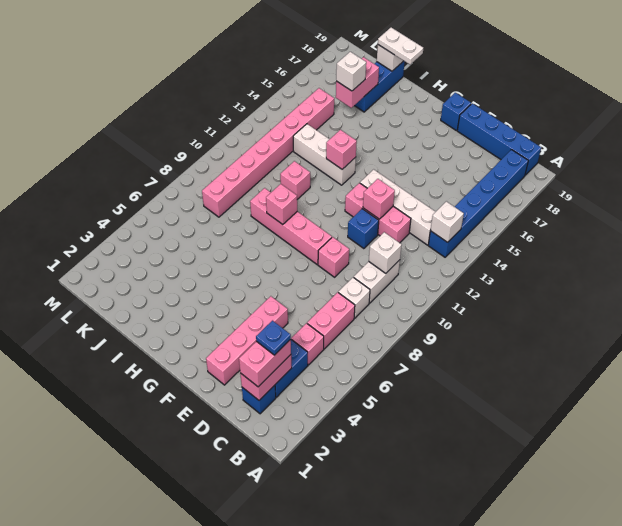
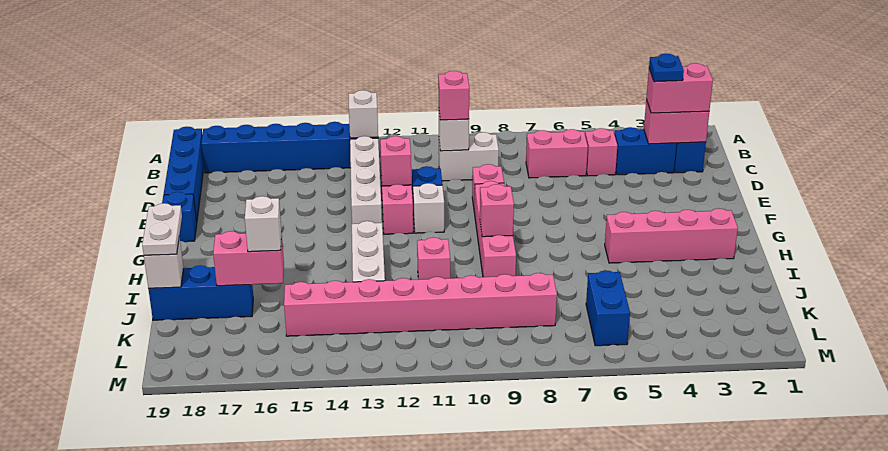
white brick C8 level 1 -> white brick F11 level 1
pink brick E2:E5 level 1 -> pink brick H2:H5 level 1
pink brick H13 level 2 -> pink brick C10 level 3
none -> blue brick K6:L6 level 1

